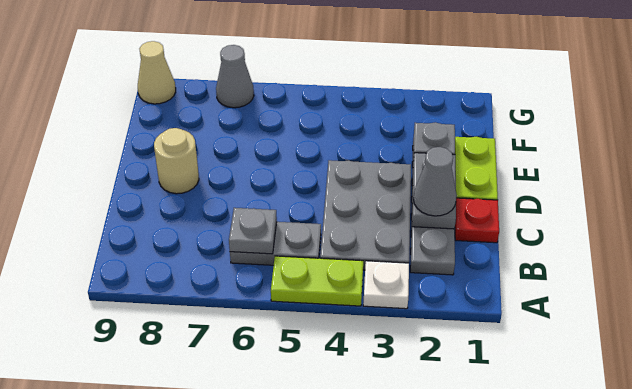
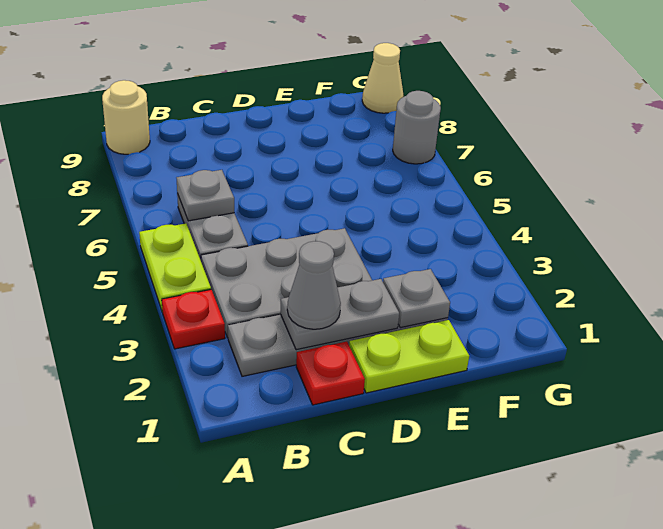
white plate A3 level 1 -> red plate A3 level 1
tan round brick D8 level 1 -> tan round brick A9 level 1
grey cone G7 level 1 -> grey round brick G7 level 1

